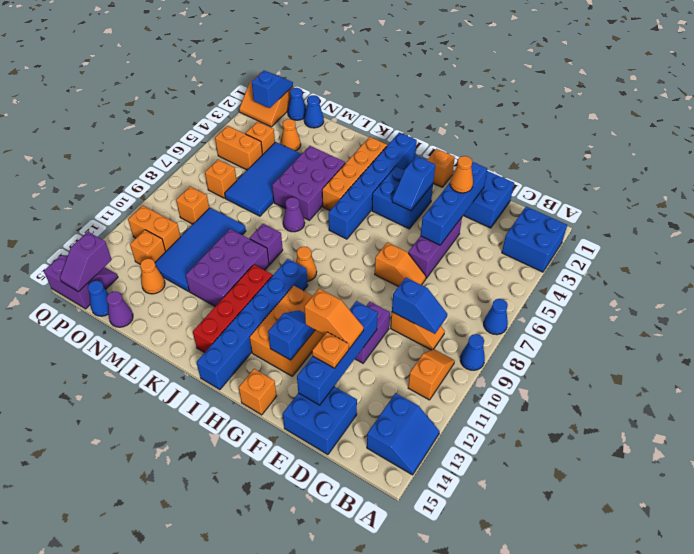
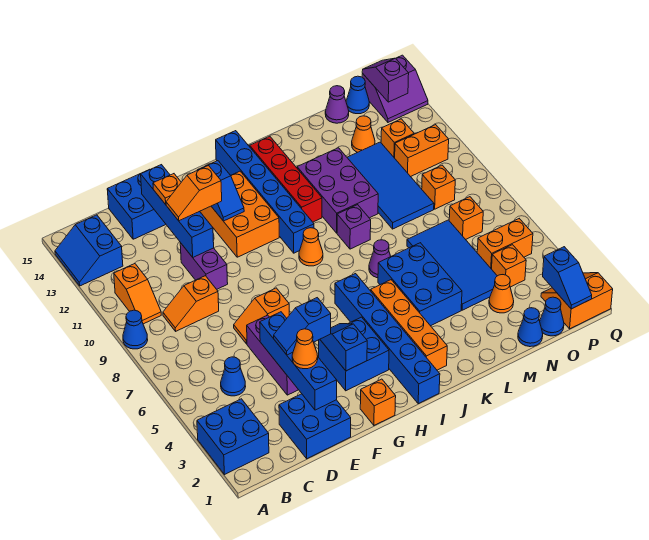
blue cone A7 level 1 -> blue cone C5 level 1
blue slope C9:D9 level 2 top D -> blue slope E4:F4 level 3 top F
orange brick G15 level 1 -> none
purple brick K4:L6 level 1 -> blue brick K4:L6 level 1

